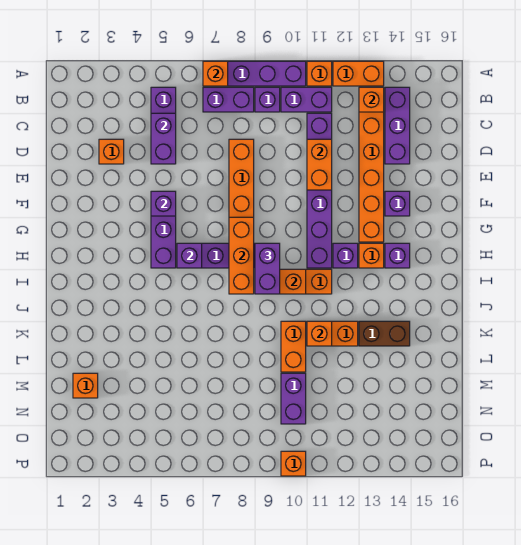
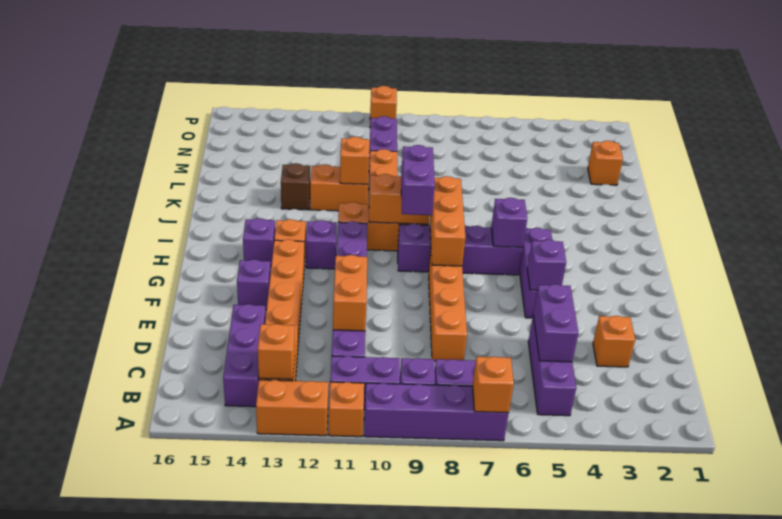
brown brick K13:K14 level 1 -> brown brick K13 level 1

